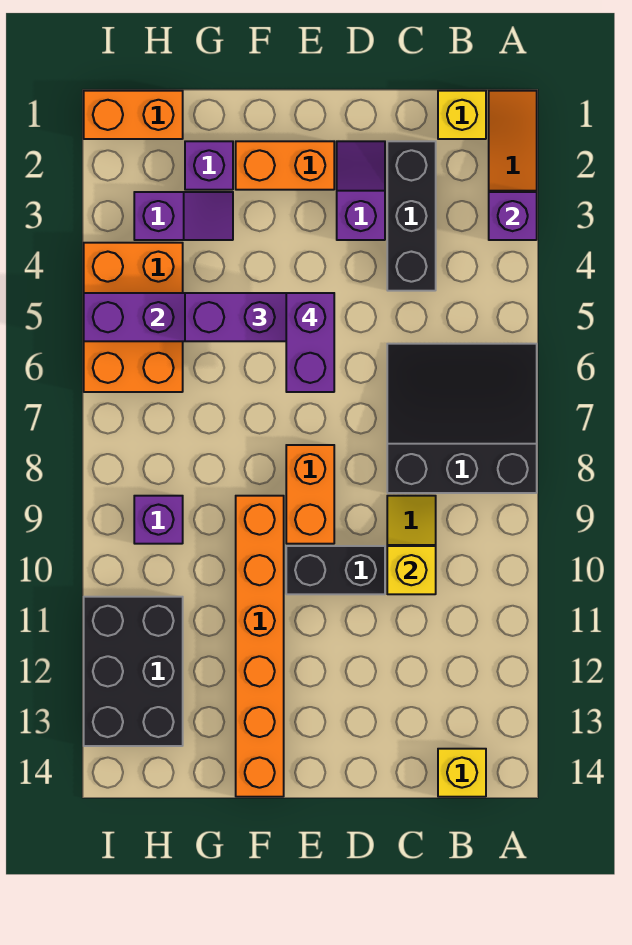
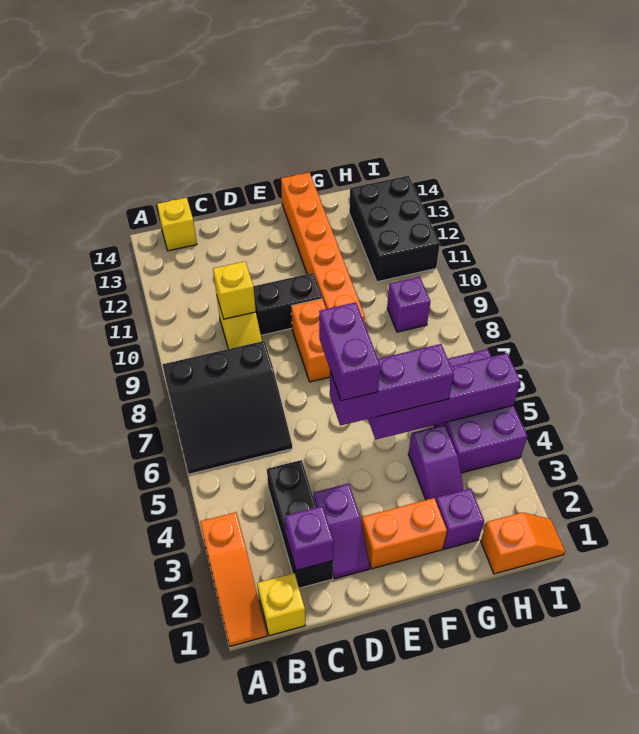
purple brick A3 level 2 -> purple brick C2 level 2
purple slope G3:H3 level 1 top H -> purple slope G3:G4 level 1 top 4
orange brick H1:I1 level 1 -> orange slope H1:I1 level 1 top H
orange brick H4:I6 level 1 -> purple brick H4:I6 level 1

